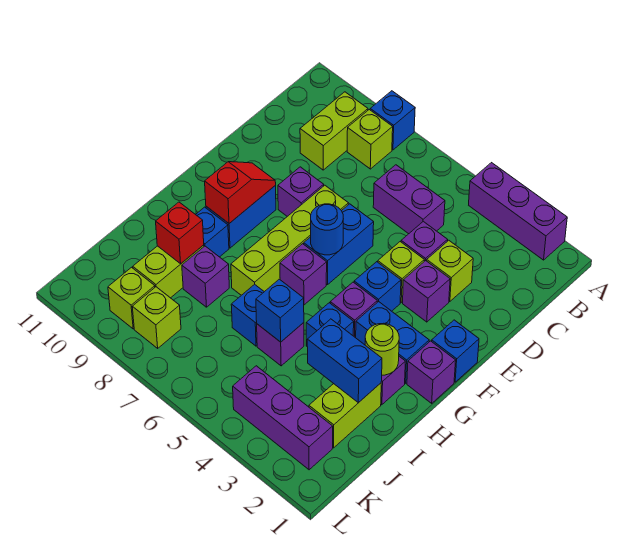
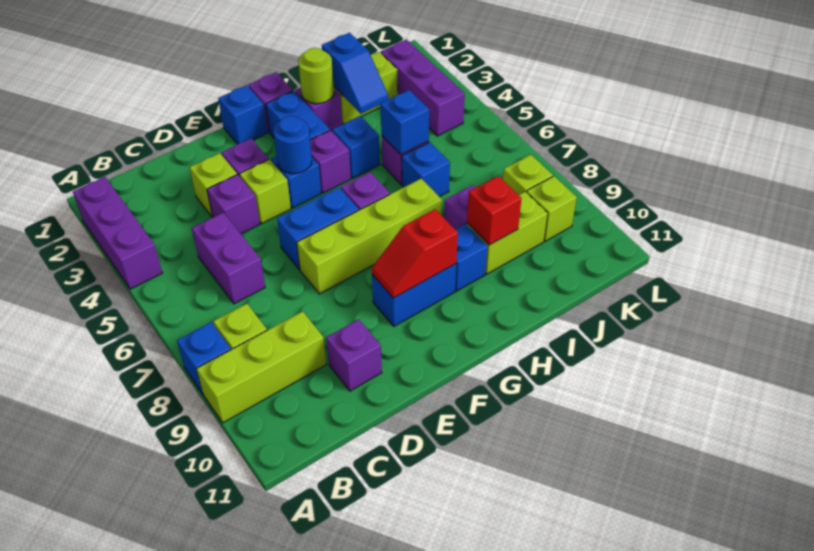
lime brick B9:C9 level 1 -> lime brick A9:C9 level 1
purple brick E8 level 1 -> purple brick D10 level 1
blue round brick F6 level 2 -> blue round brick F4 level 2
blue brick I2:I3 level 2 -> blue slope I2:I3 level 2 top 2

